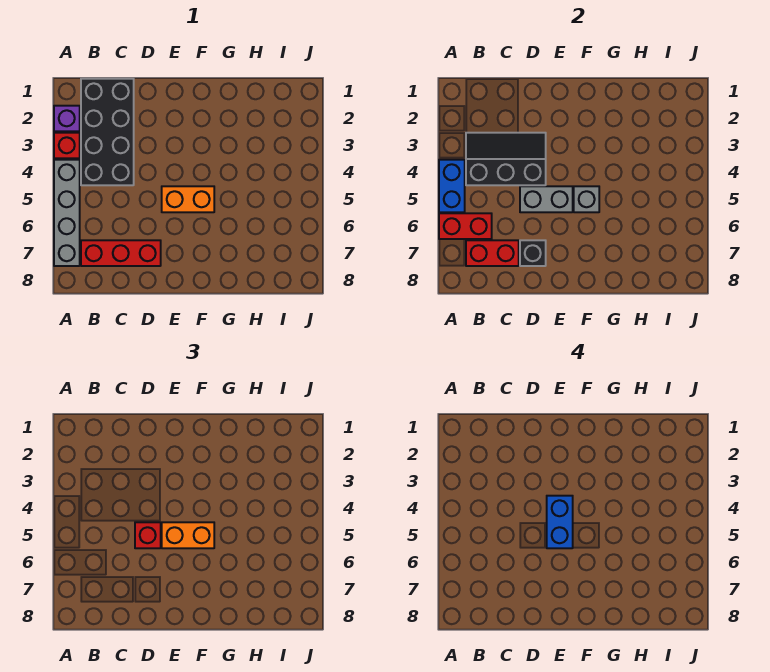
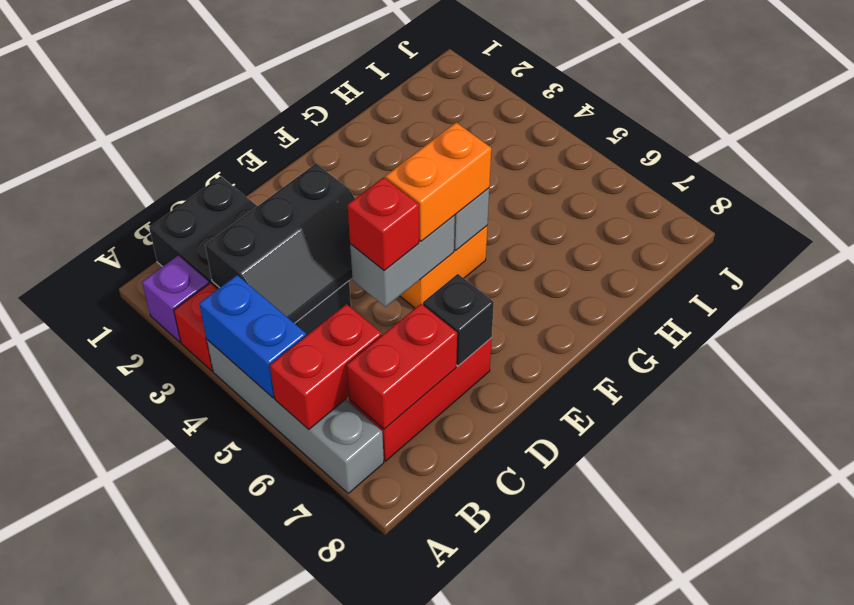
black slope B3:D4 level 2 top 4 -> black slope B3:D4 level 2 top 3
blue brick E4:E5 level 4 -> none

